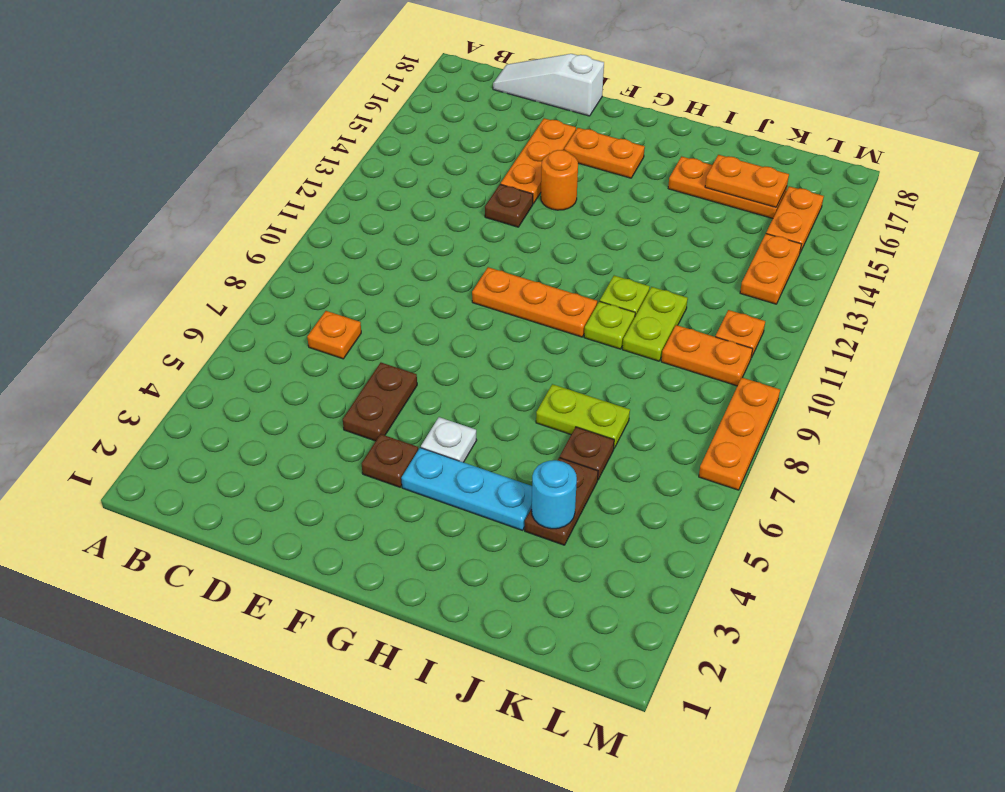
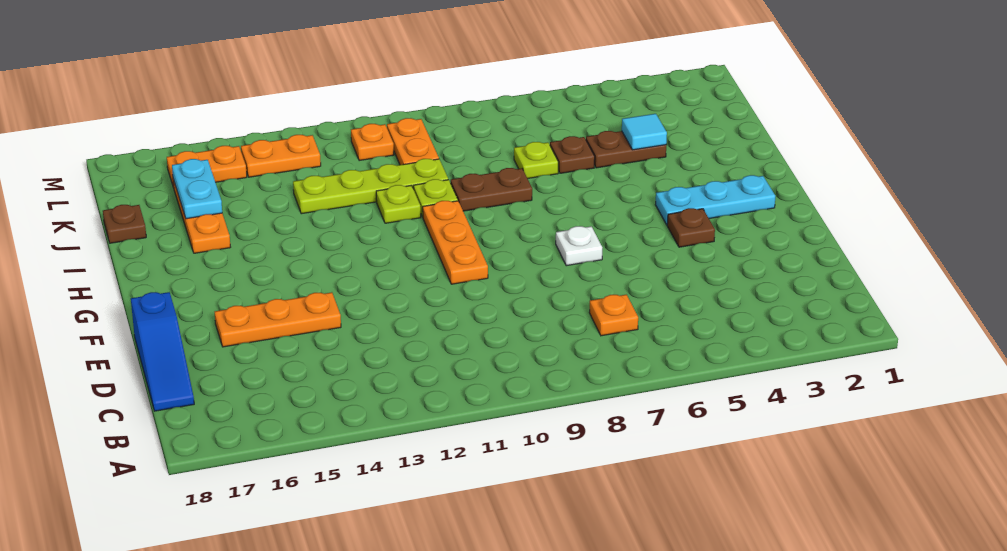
white slope C18:E18 level 1 top E -> blue slope C18:E18 level 1 top E
brown plate E5:E6 level 1 -> brown plate I8:I9 level 1
brown plate E13 level 1 -> brown plate J18 level 1
orange round brick F14 level 1 -> none
orange plate F16:G16 level 1 -> none
cyan plate G4:I4 level 1 -> cyan plate G2:G4 level 1
white plate G5 level 1 -> white plate F7 level 1
lime plate I7:J7 level 1 -> lime plate J7 level 1
cyan round brick J4 level 2 -> cyan tile J4 level 2
lime plate J10:J11 level 1 -> lime plate J10:J13 level 1
orange plate J16:K16 level 2 -> cyan plate J16:K16 level 2
orange plate M7:M9 level 1 -> none

